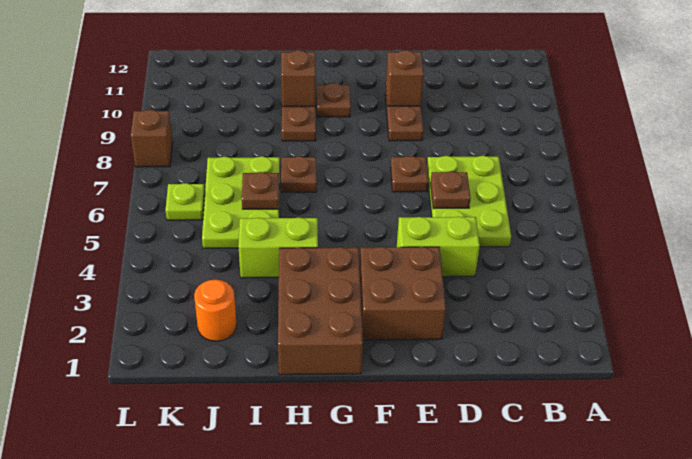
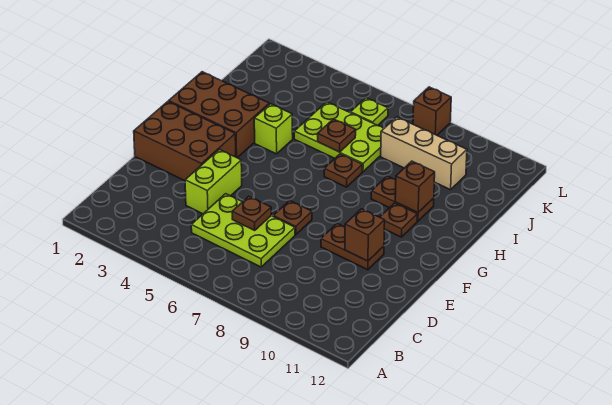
brown brick E2:F3 level 1 -> brown brick E1:F3 level 1
lime brick H4:I4 level 1 -> lime brick H4 level 1
orange round brick J2 level 1 -> none
none -> tan brick J8:J10 level 1

